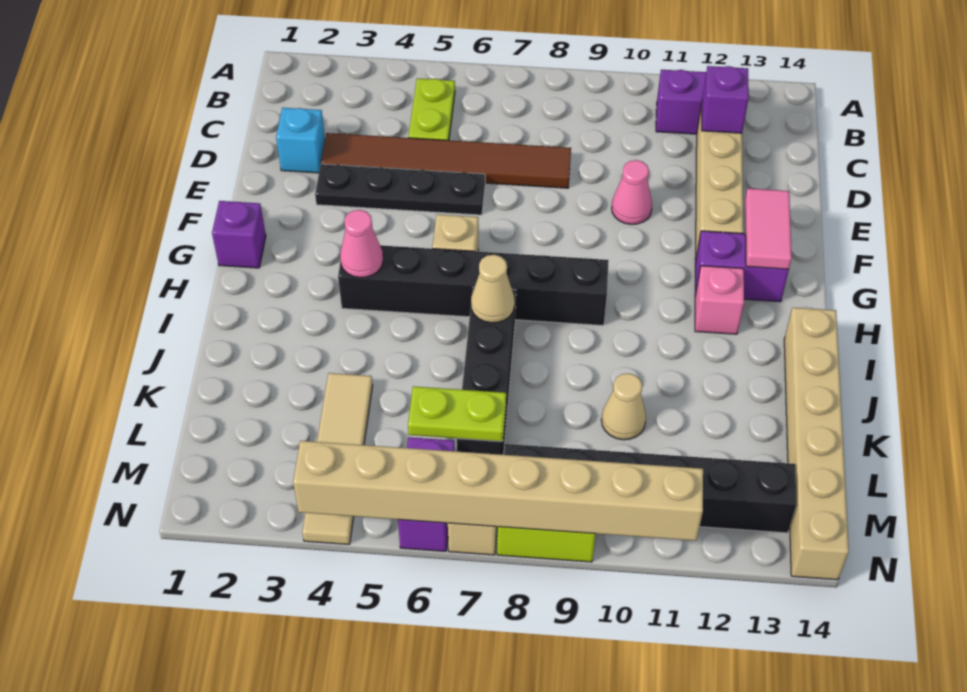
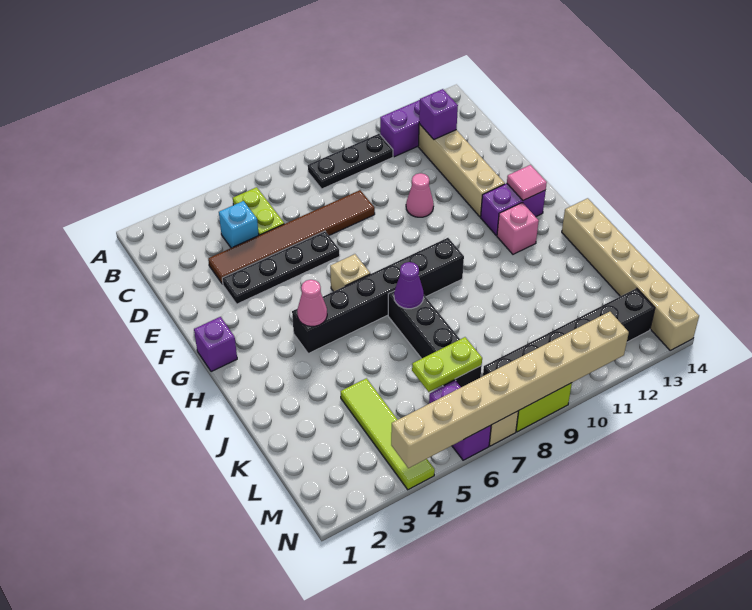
none -> black plate B8:B10 level 1
cyan brick D2 level 1 -> cyan brick C4 level 1
pink tile F13:G13 level 2 -> pink tile G13 level 2
tan cone I7 level 2 -> purple cone I7 level 2
tan tile K4:N4 level 1 -> lime tile K4:N4 level 1
tan cone K10 level 1 -> none

